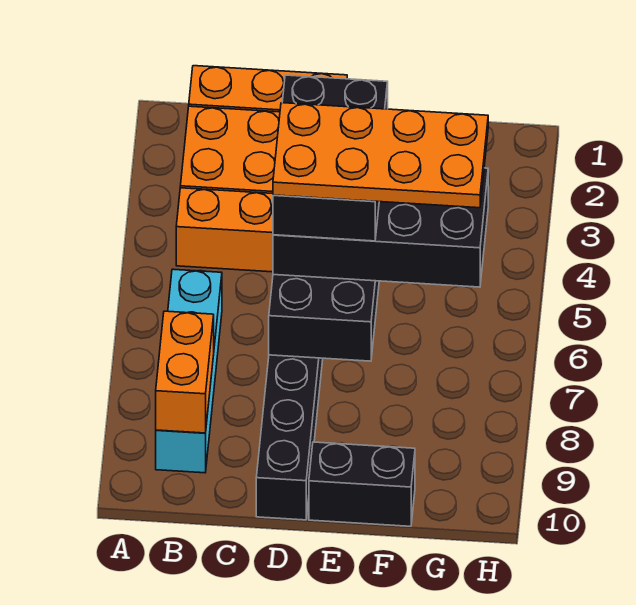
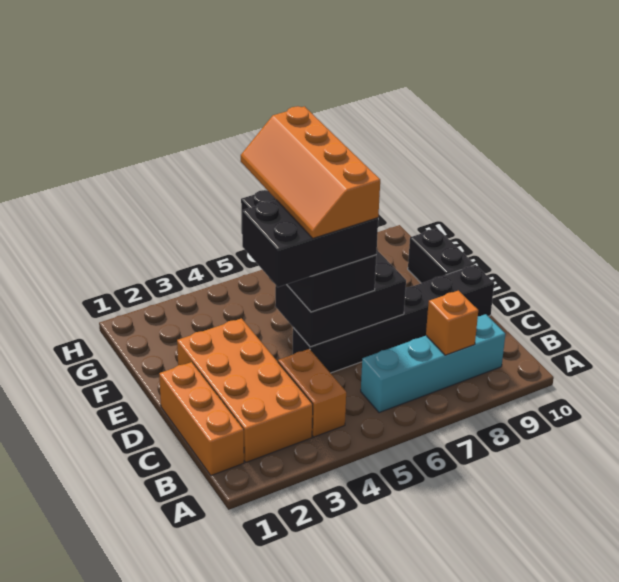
orange brick B8:B9 level 2 -> orange brick B8 level 2
orange plate D5:G6 level 5 -> orange slope D5:G6 level 5 top 6

